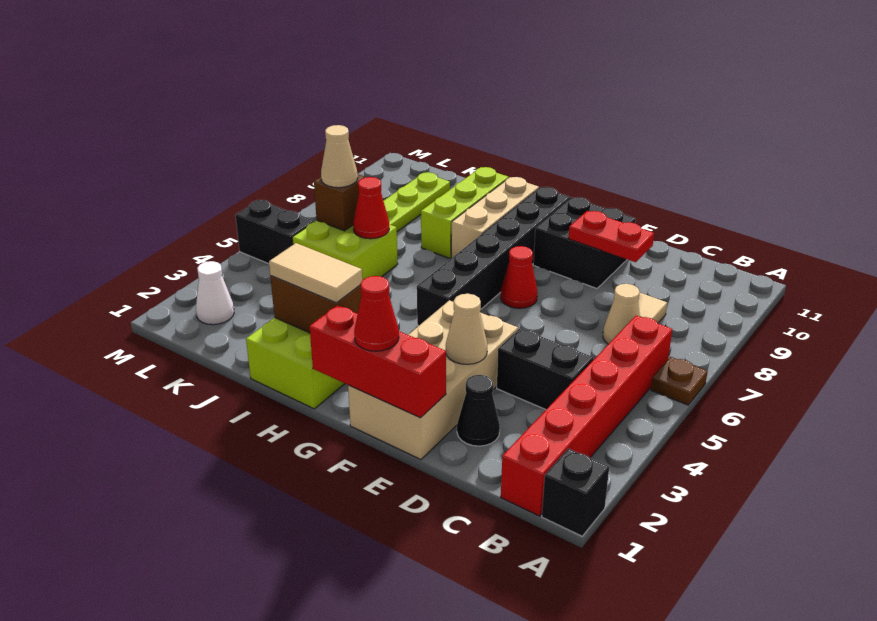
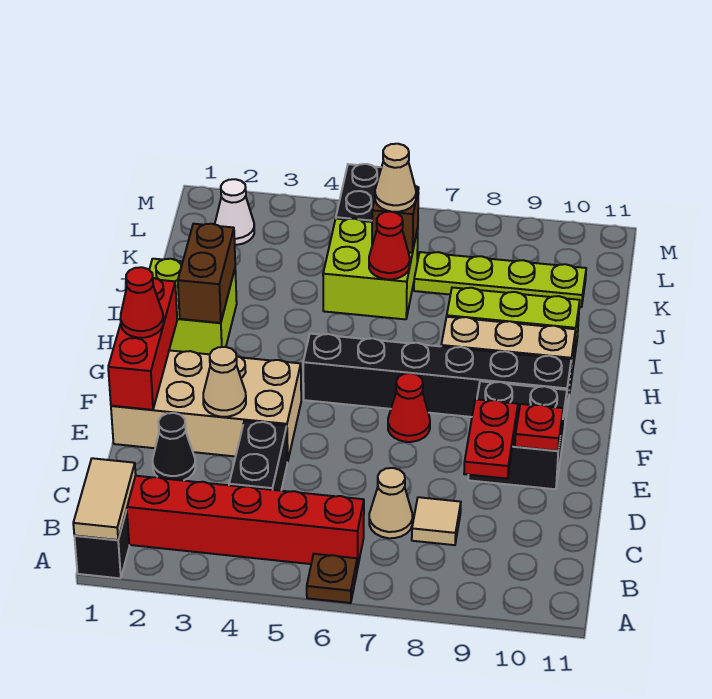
none -> red plate E10 level 2
tan tile H2:I2 level 3 -> tan tile A1:B1 level 2

